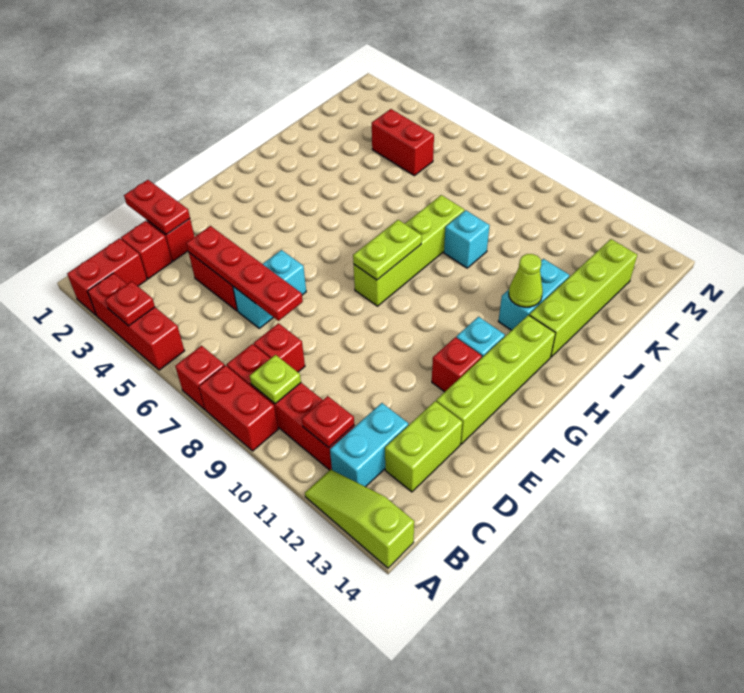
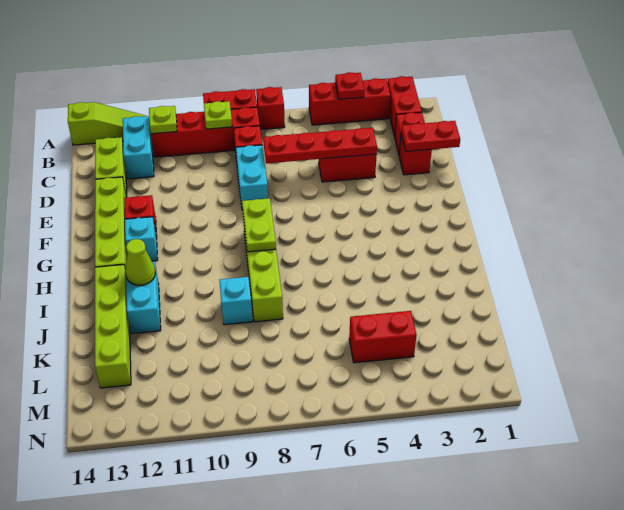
red plate B11 level 2 -> lime plate B11 level 2
cyan brick D6:E6 level 1 -> cyan brick D8:E8 level 1

